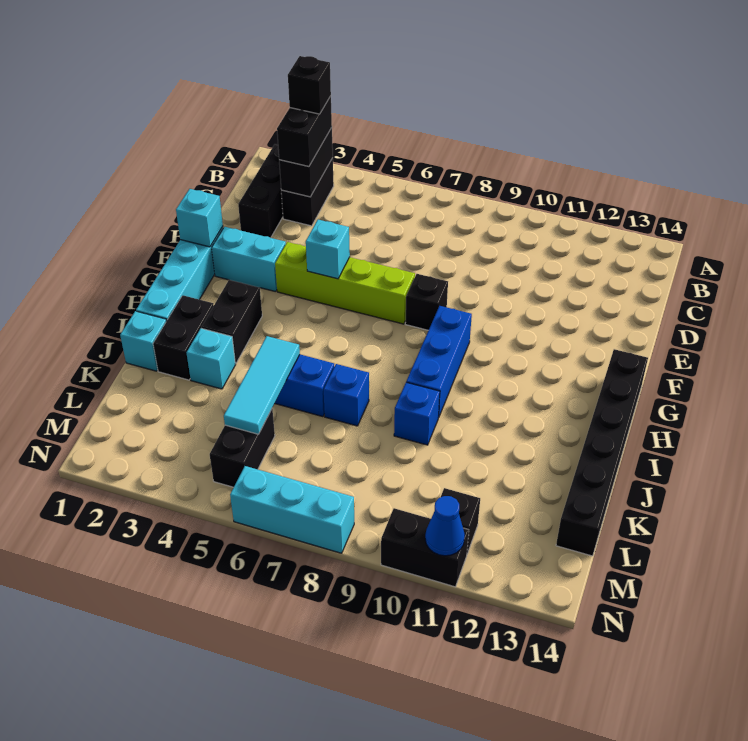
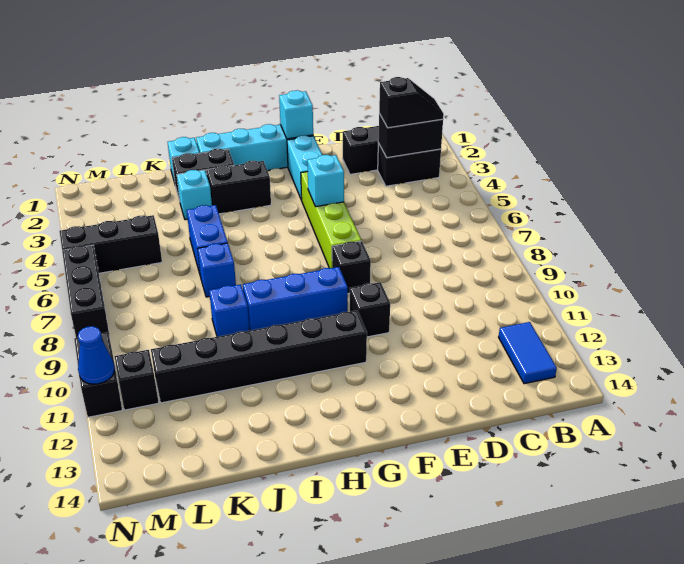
black brick B3:C3 level 3 -> black slope B3:C3 level 3 top C
black brick B3 level 4 -> black brick F10 level 1
none -> blue tile B12:B13 level 1
black brick G14:L14 level 1 -> black brick G11:L11 level 1
cyan tile J5:L5 level 2 -> none
black brick L5:M5 level 1 -> black brick L5:N5 level 1
cyan brick N6:N8 level 1 -> black brick N6:N8 level 1

